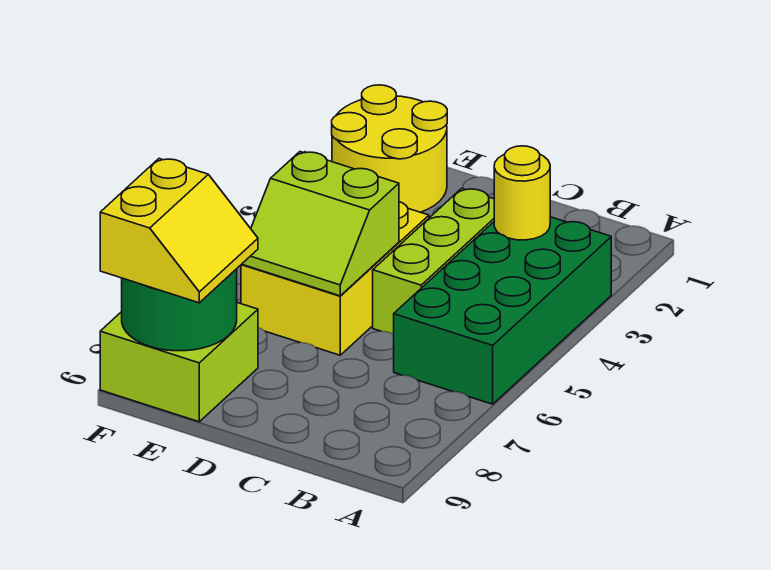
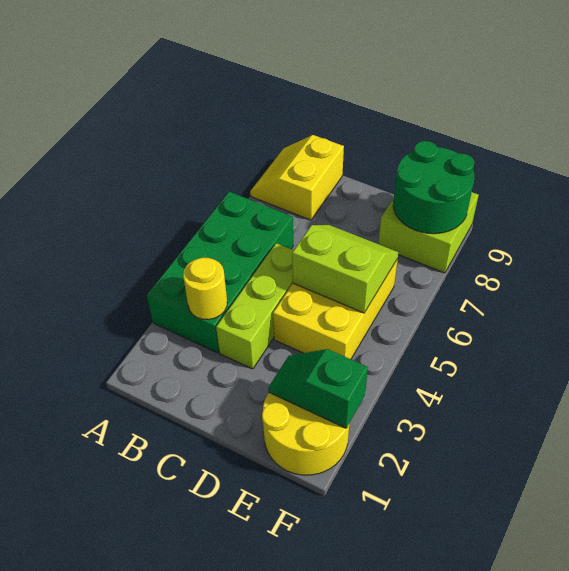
none -> green slope E2:F2 level 2 top F
yellow slope E8:F9 level 3 top F -> yellow slope A8:B9 level 1 top B

